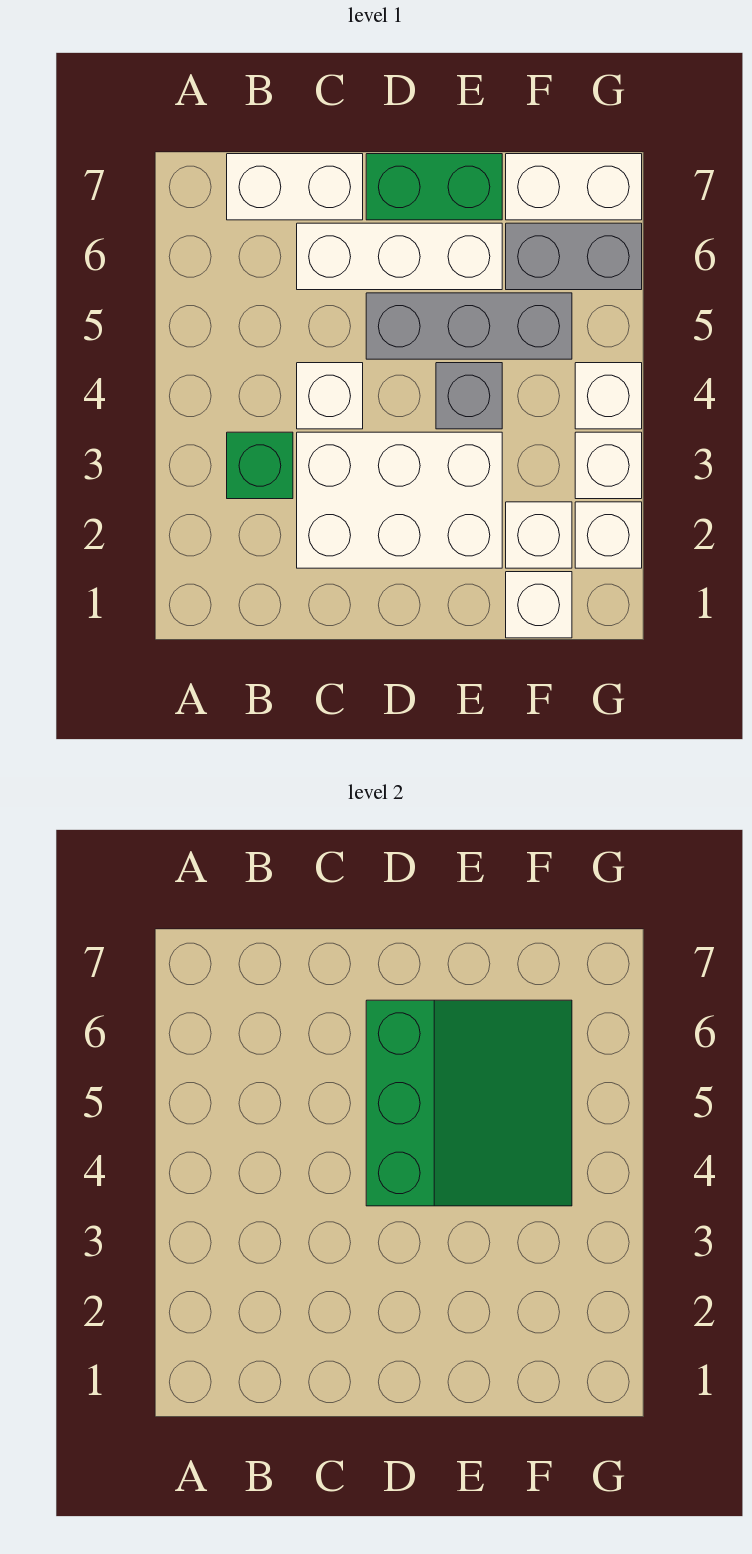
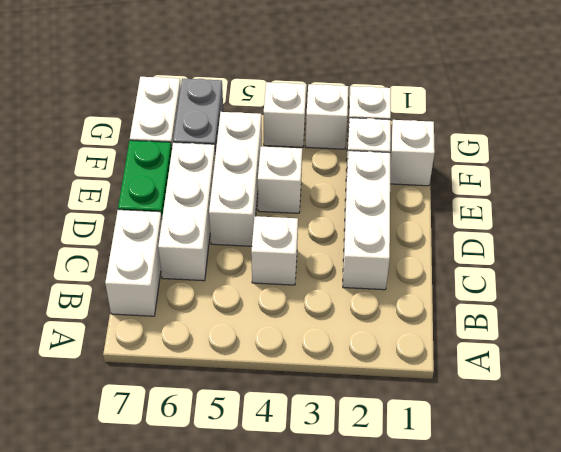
green brick B3 level 1 -> none
white brick C2:E3 level 1 -> white brick C2:E2 level 1
green slope D4:F6 level 2 top D -> none
grey brick D5:F5 level 1 -> white brick D5:F5 level 1
grey brick E4 level 1 -> white brick E4 level 1

